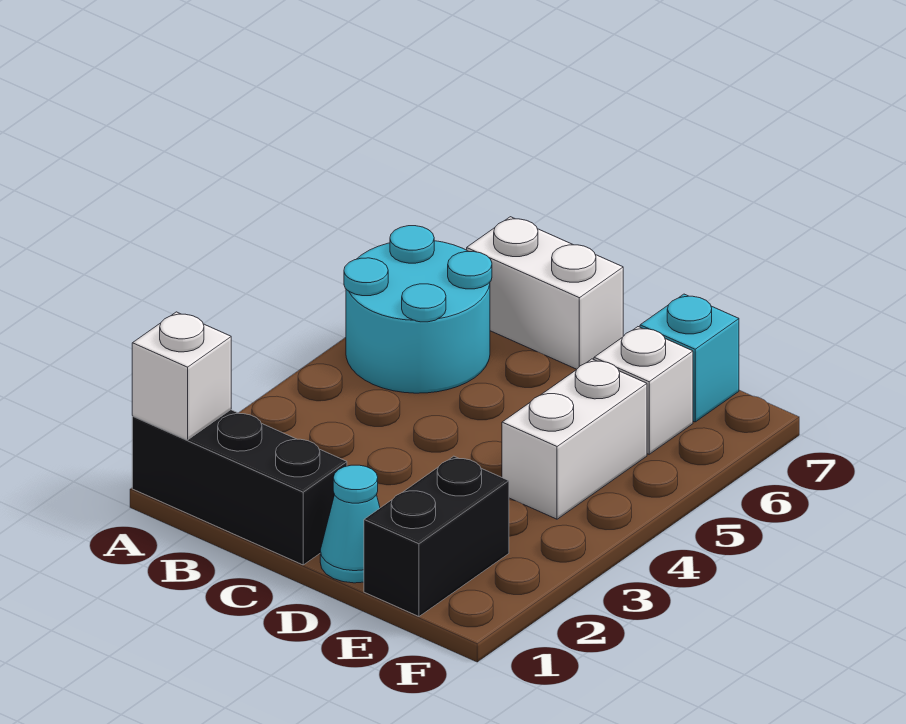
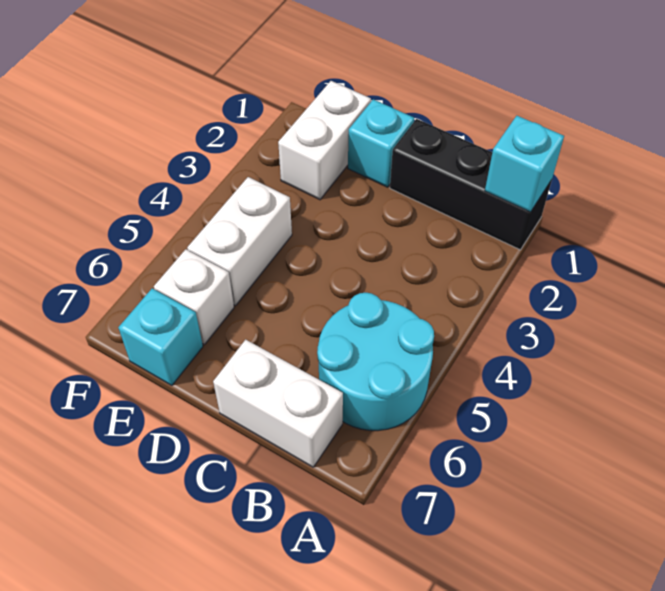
white brick A1 level 2 -> cyan brick A1 level 2
cyan cone D1 level 1 -> cyan brick D1 level 1
black brick E1:E2 level 1 -> white brick E1:E2 level 1

